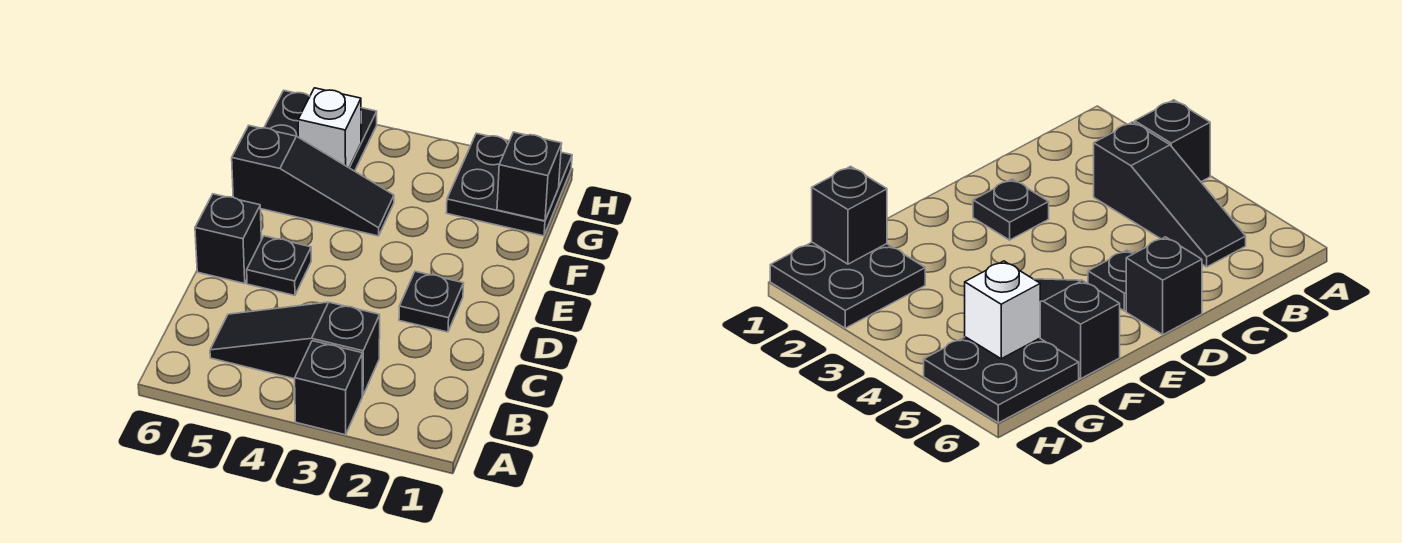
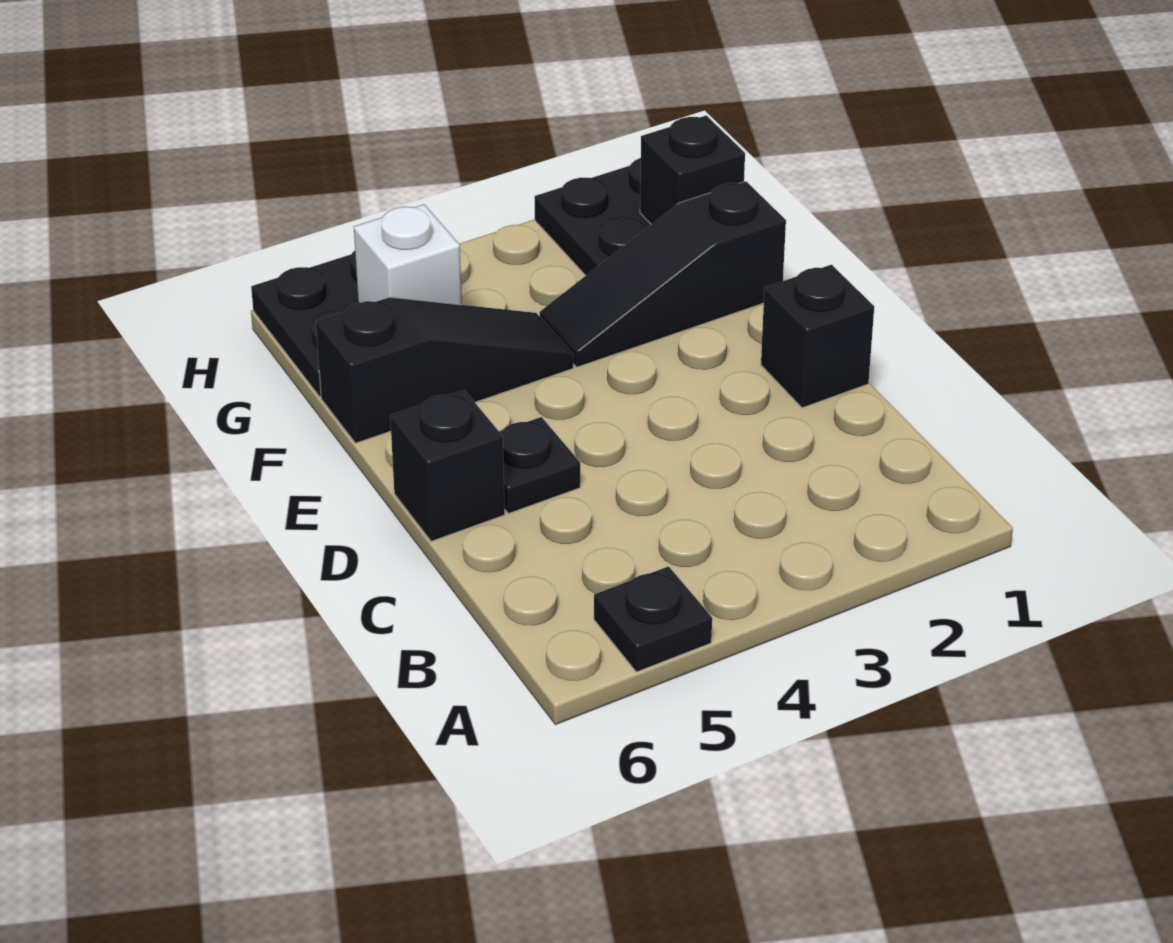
black brick A3 level 1 -> black brick D1 level 1
black slope B3:B5 level 1 top 3 -> black slope F1:F3 level 1 top 1
black plate D2 level 1 -> black plate A5 level 1

